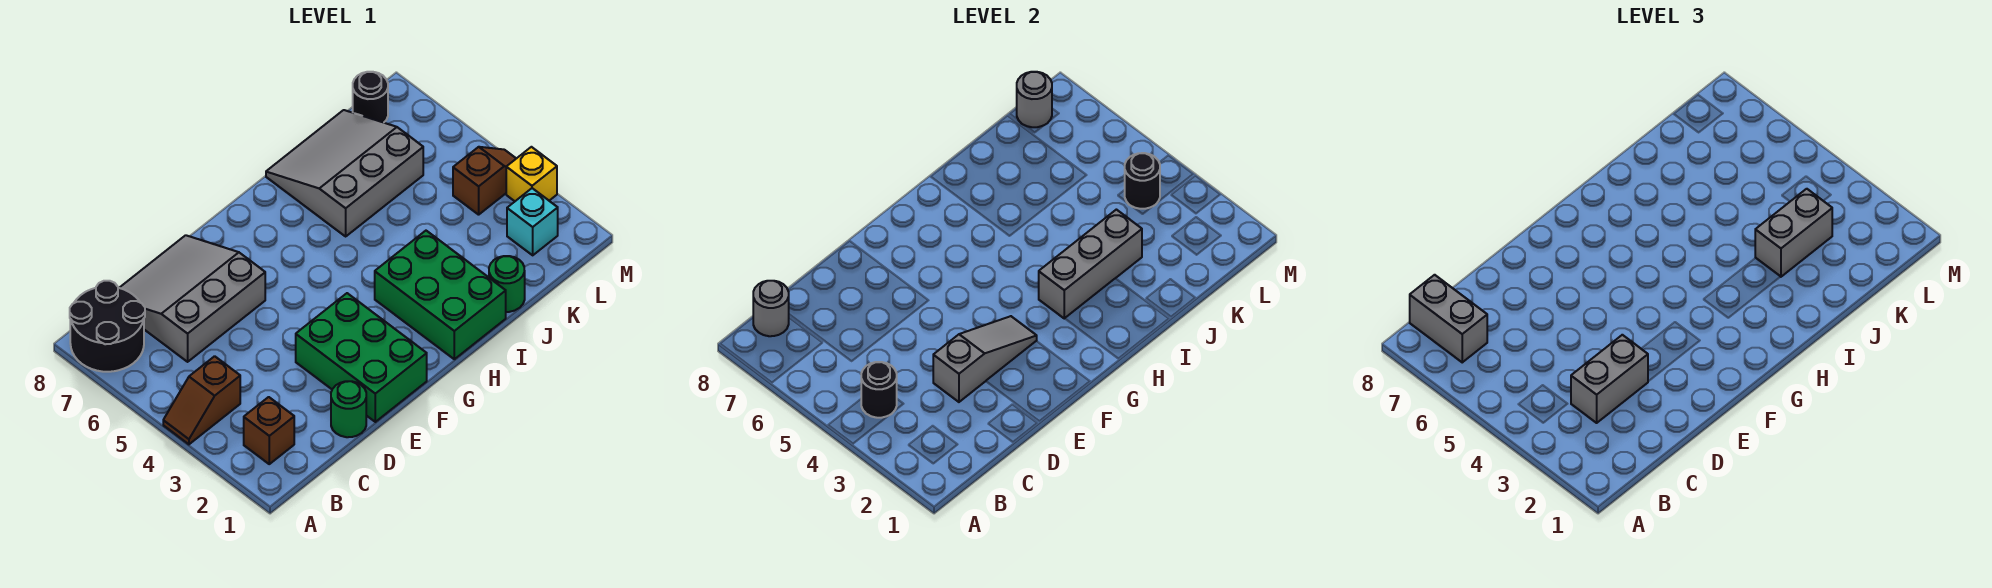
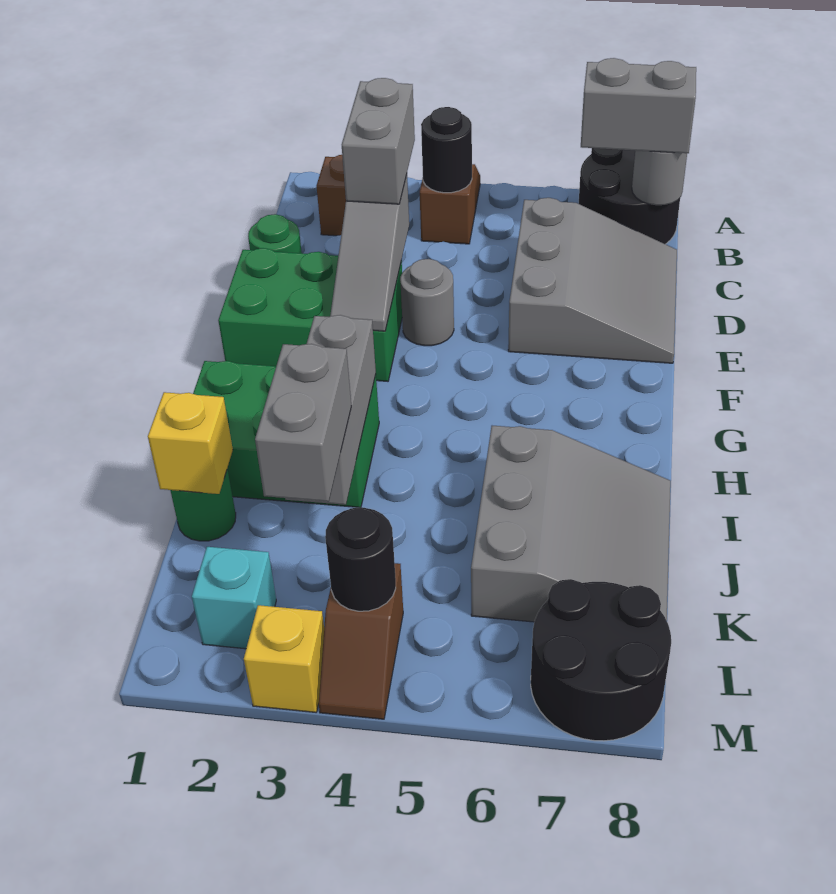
none -> yellow brick J1 level 2
black round brick L8 level 1 -> black round brick L7:M8 level 1
grey round brick L8 level 2 -> grey round brick E4 level 1

